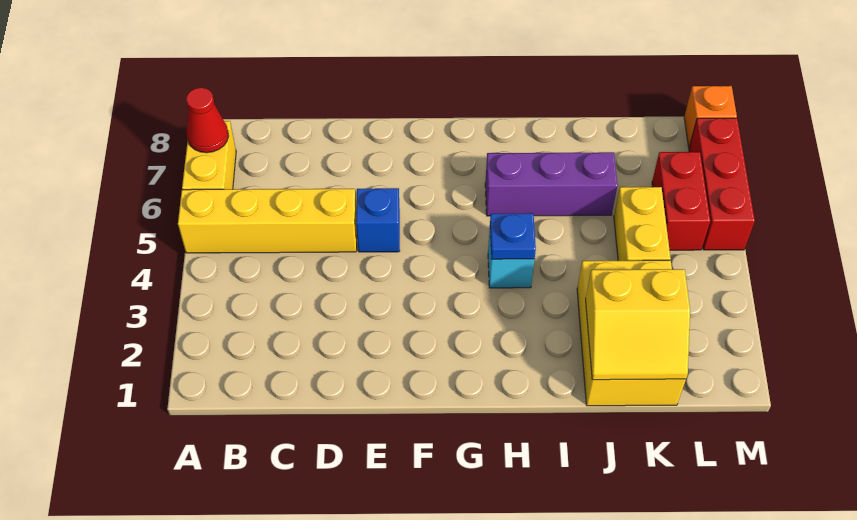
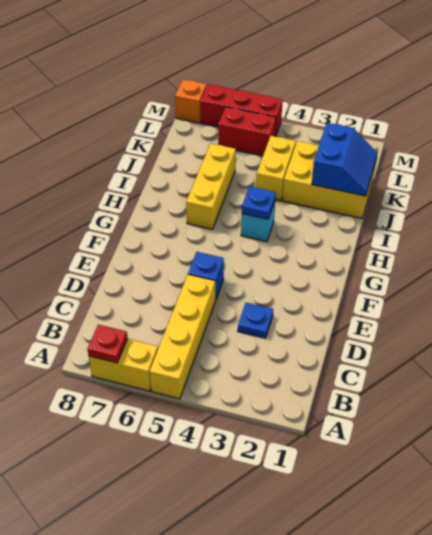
red cone A7 level 2 -> red plate A7 level 2
none -> blue plate D3 level 1
purple brick H6:J6 level 1 -> yellow brick H6:J6 level 1
yellow slope J1:K2 level 2 top 2 -> blue slope J1:K2 level 2 top 2
yellow brick K4:K5 level 1 -> yellow brick J4:K4 level 1

